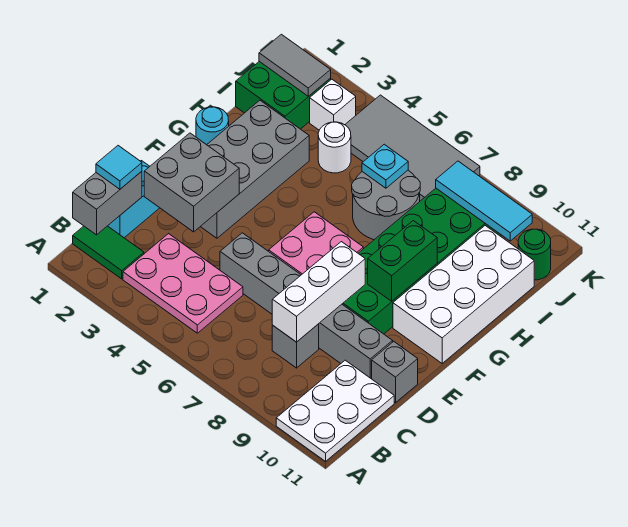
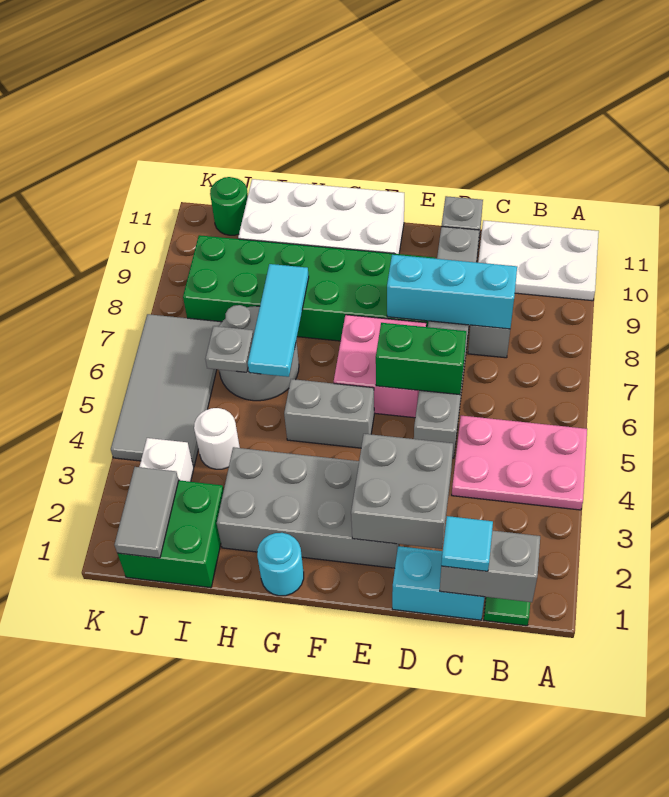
pink plate B3:C5 level 1 -> pink plate A4:C5 level 1
white brick C8:E8 level 2 -> cyan brick C8:E8 level 2
none -> grey brick F5:G5 level 1
green brick F9:G9 level 2 -> green brick D6:E6 level 2
cyan plate I6 level 2 -> grey plate I6 level 2
cyan tile J8:J10 level 2 -> cyan tile H6:H8 level 2

